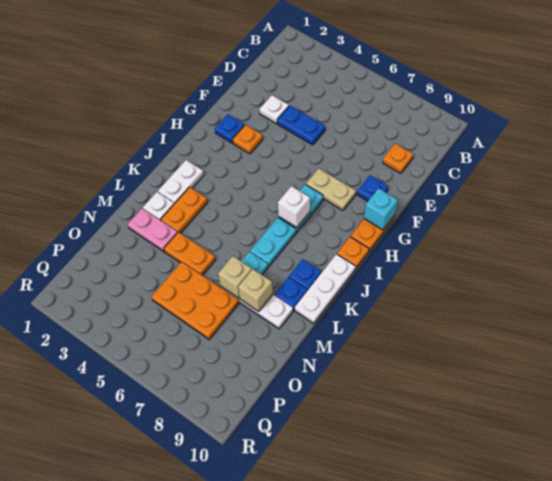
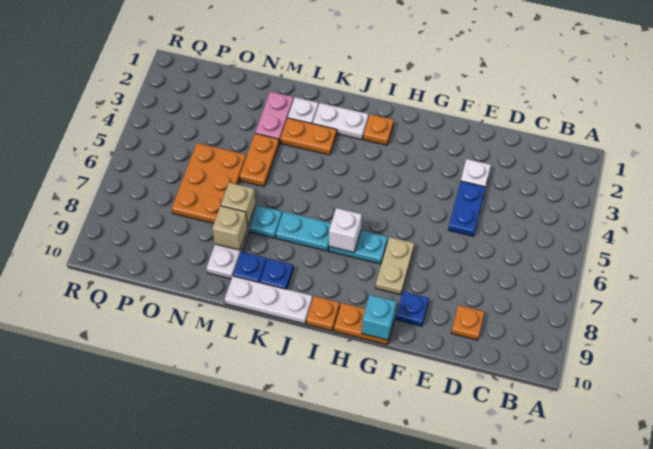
blue plate G2 level 1 -> none
orange plate G3 level 1 -> orange plate I2 level 1

